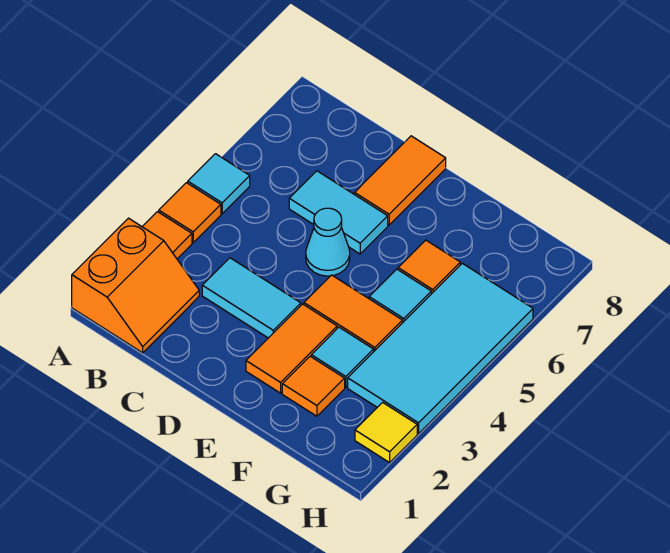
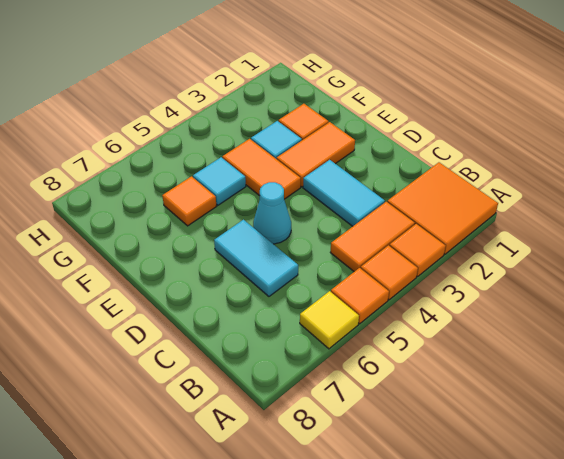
orange slope A1:B2 level 1 top A -> orange tile A1:B2 level 1
cyan tile A5 level 1 -> orange tile A5 level 1
orange tile D7:D8 level 1 -> orange tile B3:B4 level 1
cyan tile G3:H6 level 1 -> none
yellow tile H2 level 1 -> yellow tile A6 level 1

